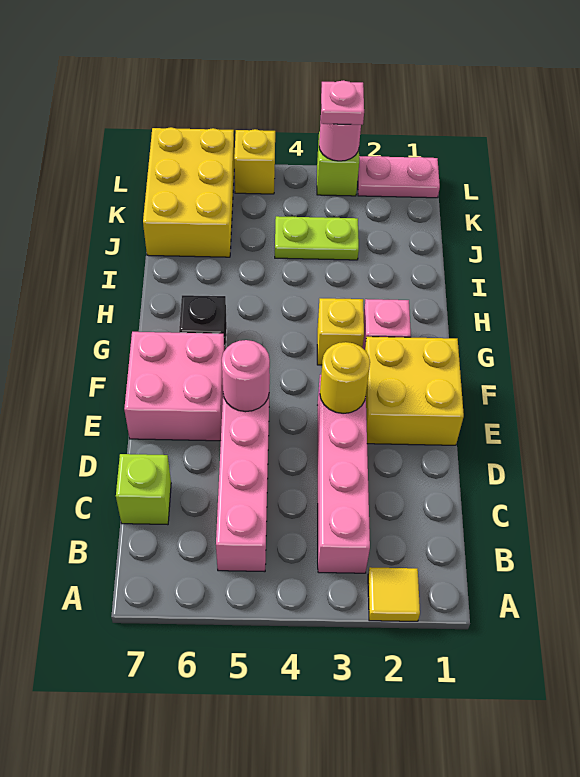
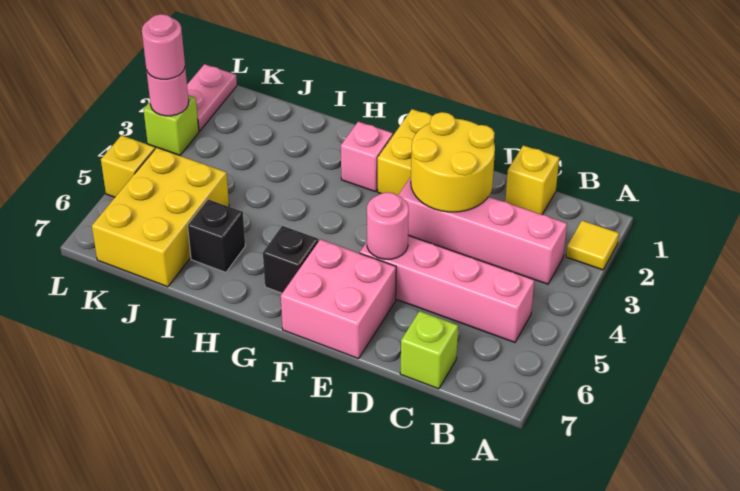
yellow round brick E3 level 2 -> yellow round brick D2:E3 level 2
yellow brick G3 level 1 -> yellow brick C1 level 1
none -> black brick I6 level 1
lime plate J3:J4 level 1 -> none
yellow brick J6:L7 level 1 -> yellow brick J5:K7 level 1
pink plate L3 level 3 -> pink round brick L3 level 3

